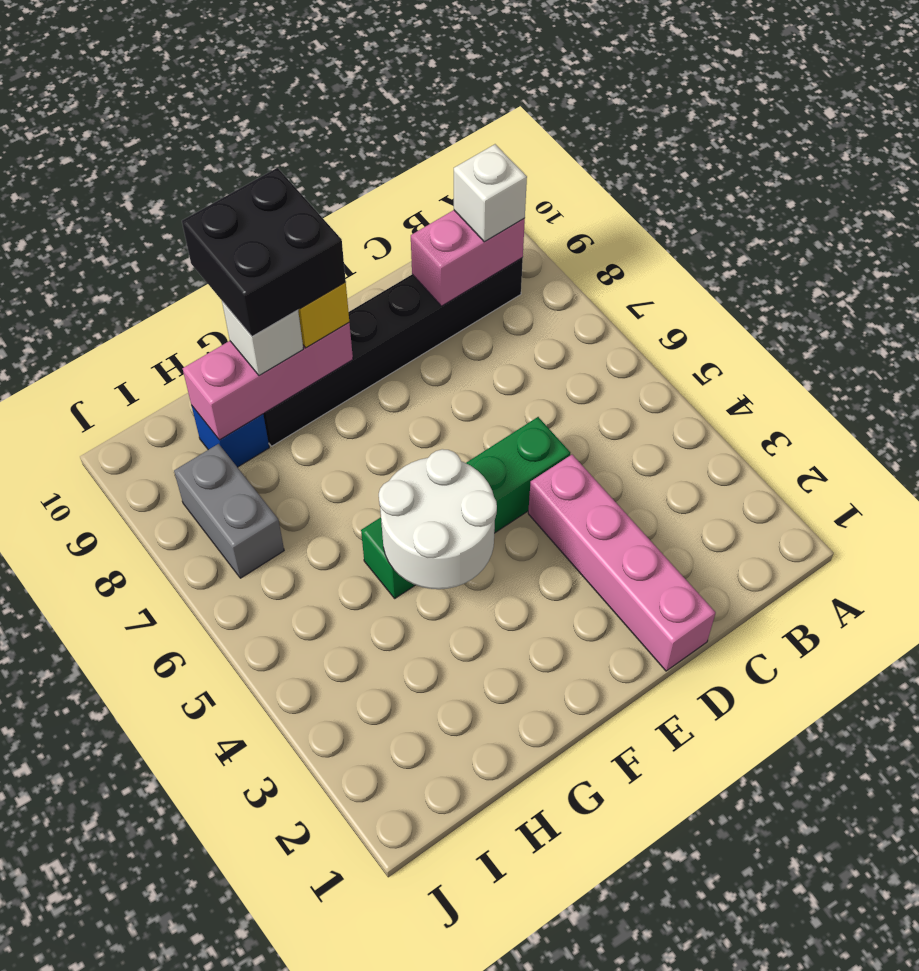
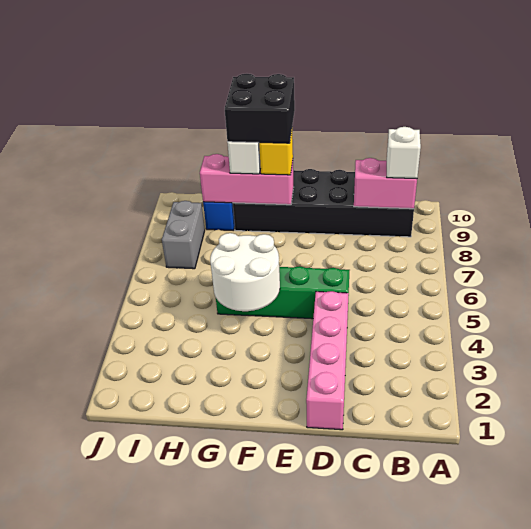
black brick B9:G9 level 1 -> black brick B9:G10 level 1

